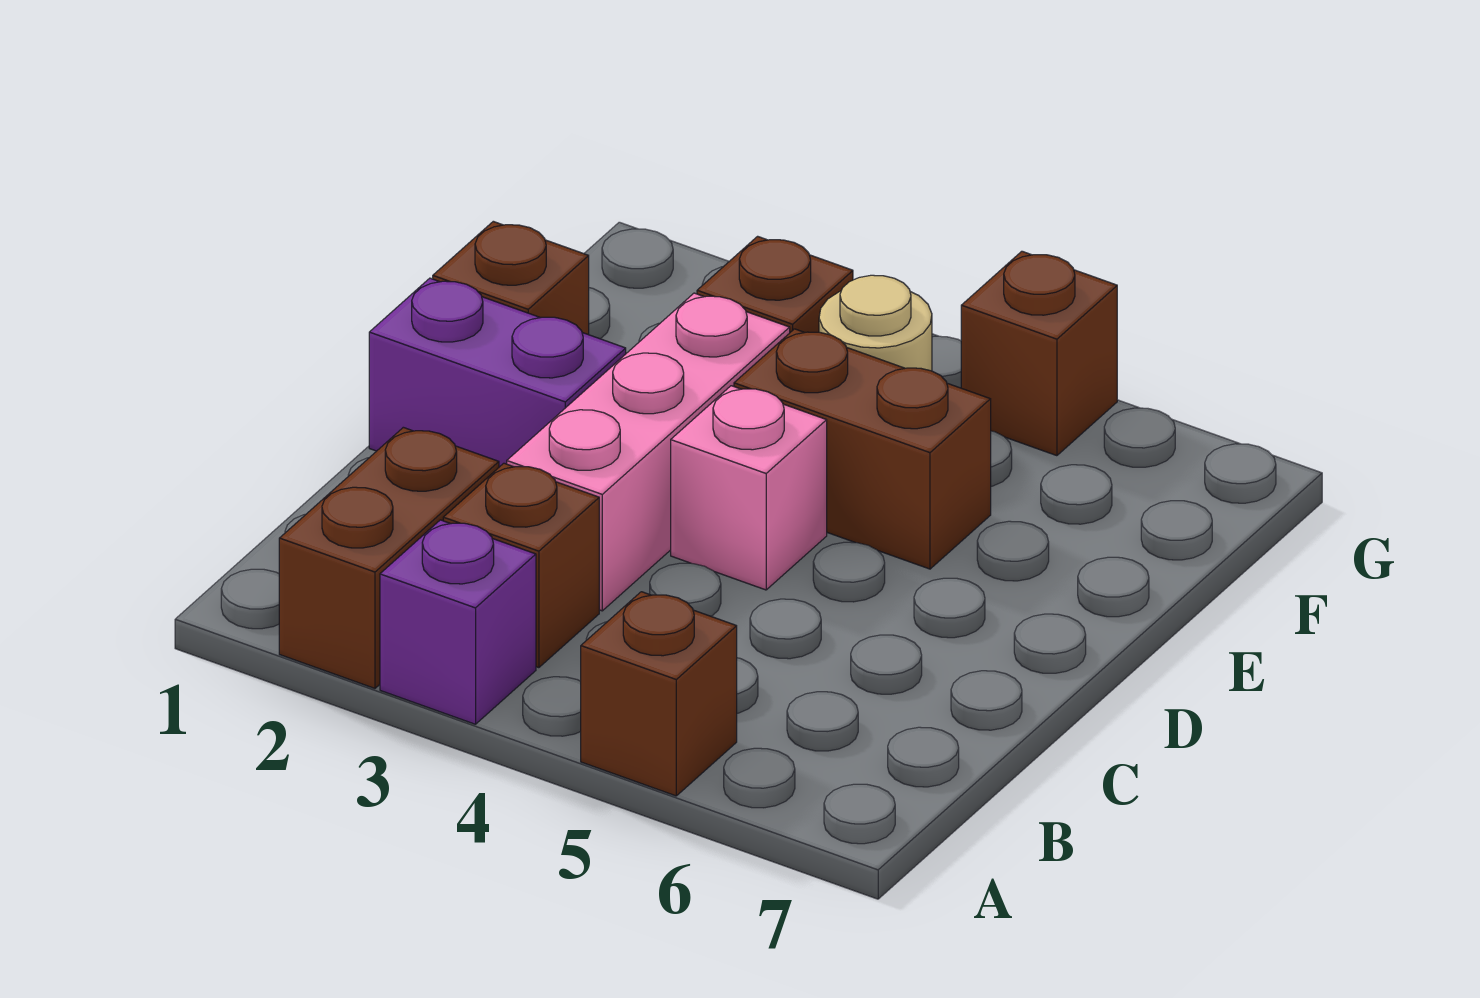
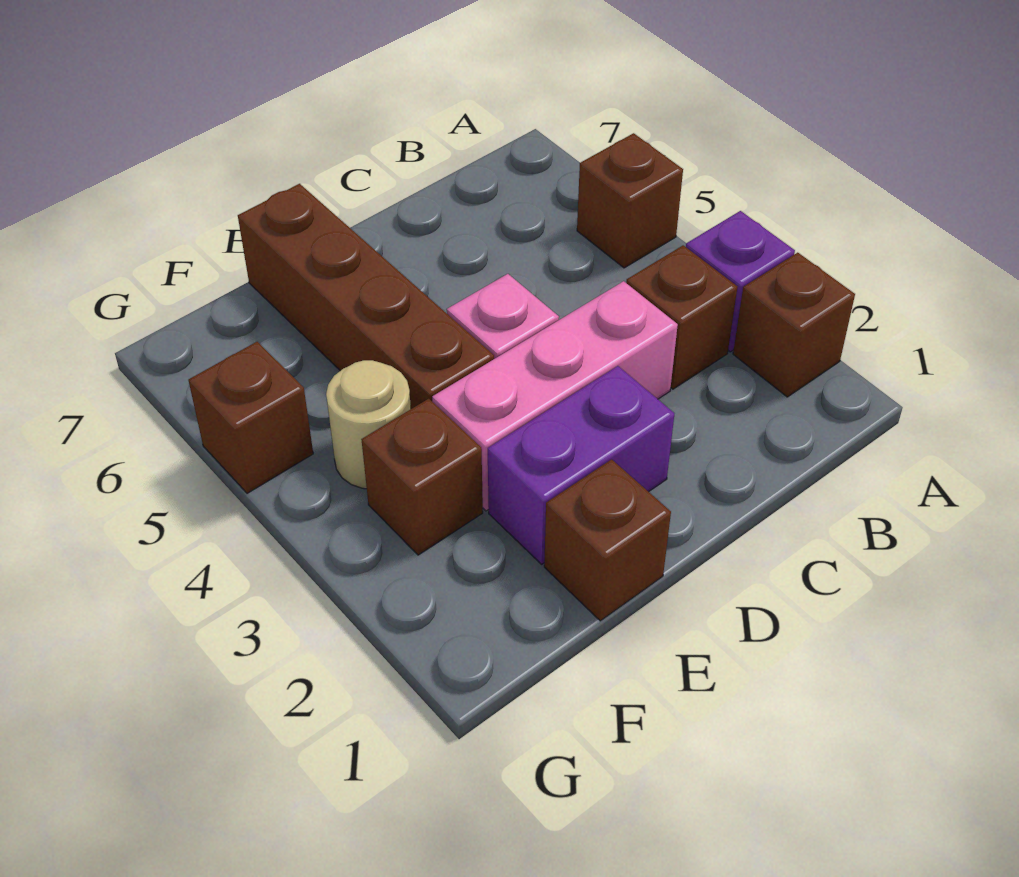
brown brick A2:B2 level 1 -> brown brick A2 level 1
purple brick D1:D2 level 1 -> purple brick D2:E2 level 1
brown brick E4:E5 level 1 -> brown brick E4:E7 level 1

